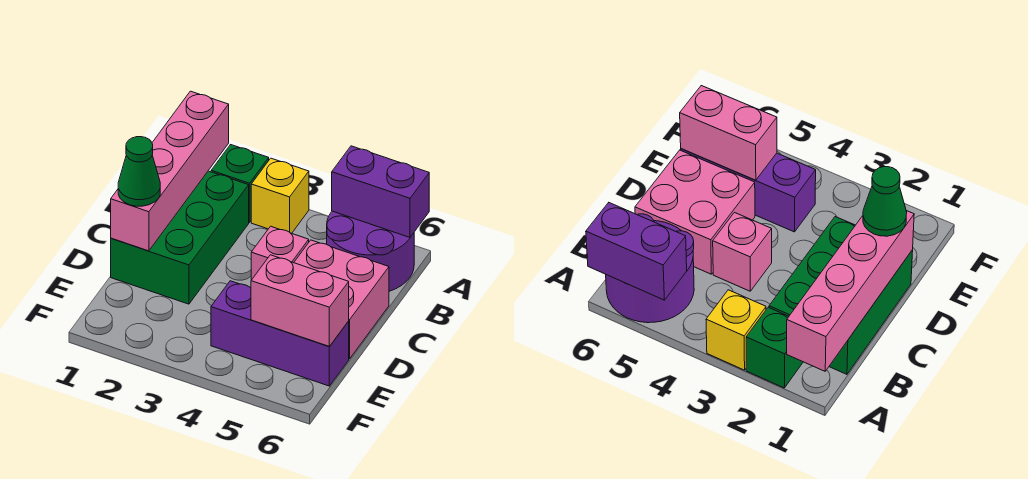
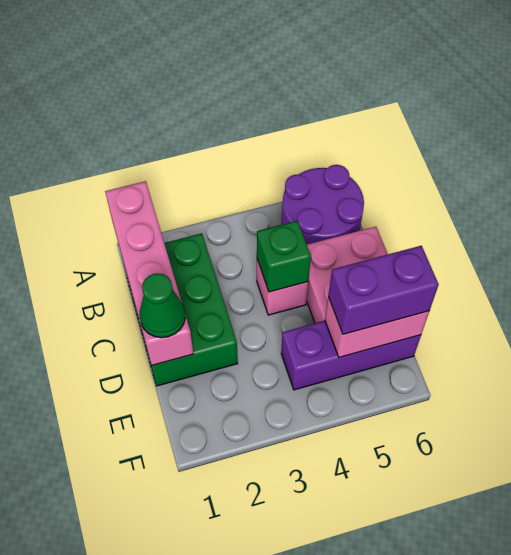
green brick A2 level 1 -> green brick C4 level 2
yellow brick A3 level 1 -> none
purple brick A5:A6 level 2 -> purple brick E5:E6 level 3

